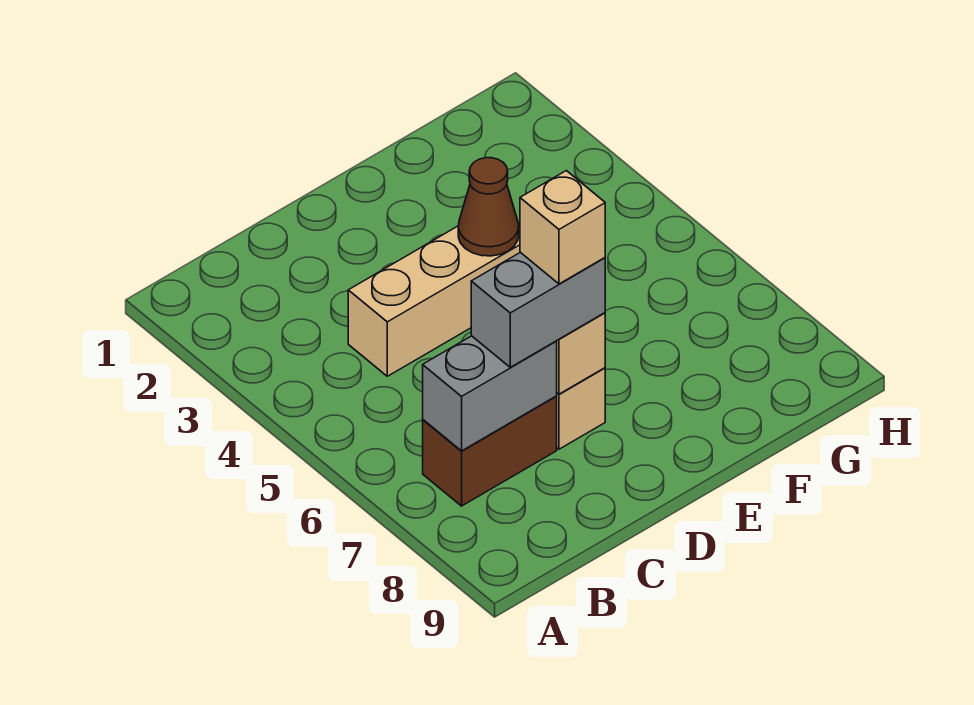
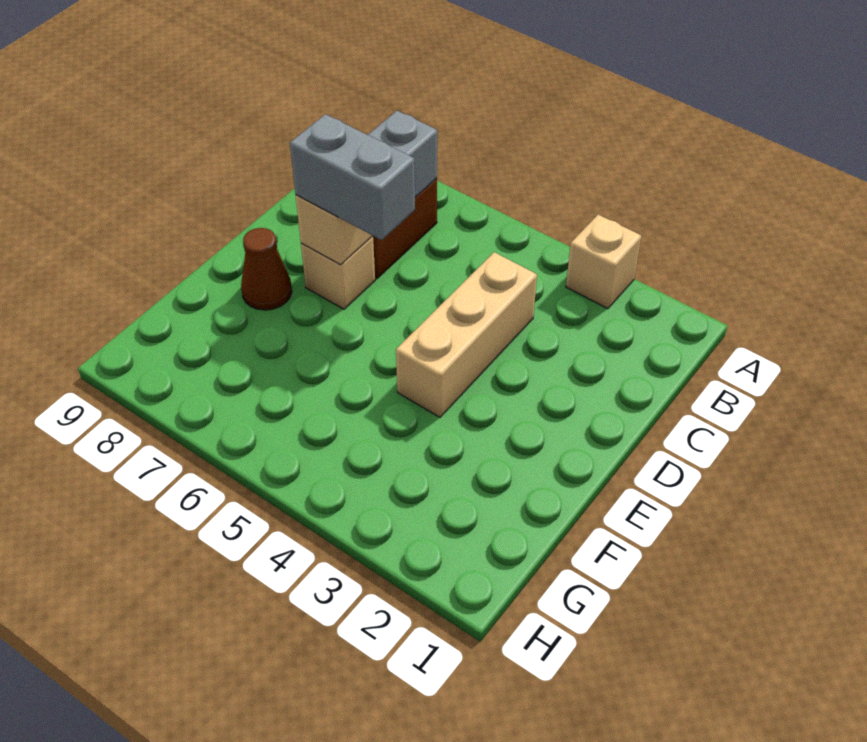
grey brick C7:D7 level 3 -> grey brick D6:D7 level 3
tan brick D7 level 4 -> tan brick A3 level 1
brown cone E4 level 2 -> brown cone E8 level 1

